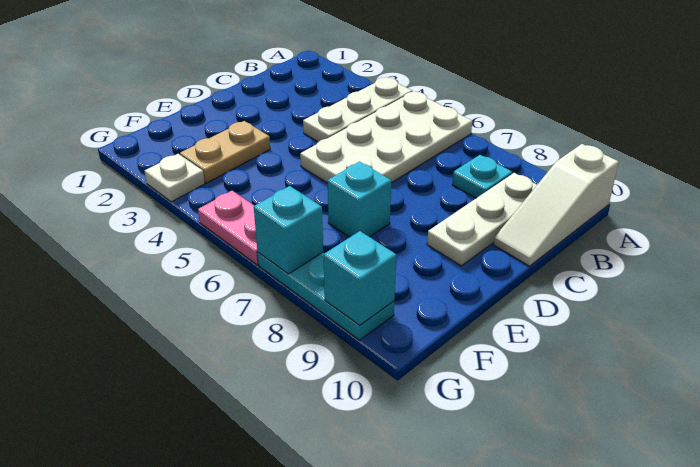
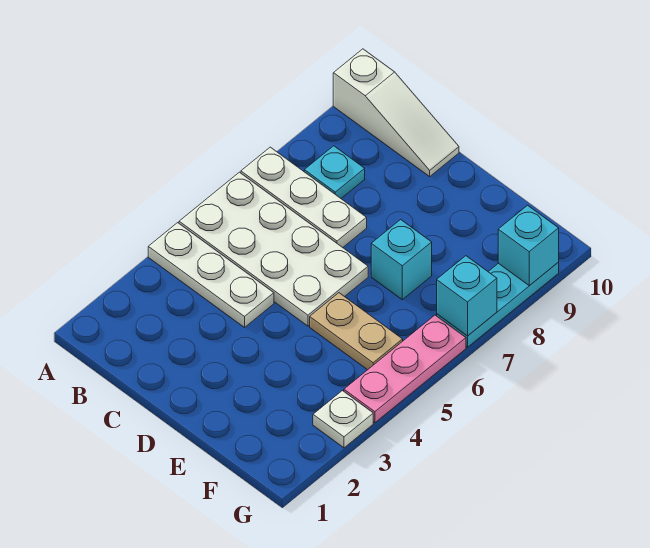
white plate B9:D9 level 1 -> white plate A7:C7 level 1
tan plate E3:F3 level 1 -> tan plate E5:F5 level 1
pink plate G5:G6 level 1 -> pink plate G4:G6 level 1

